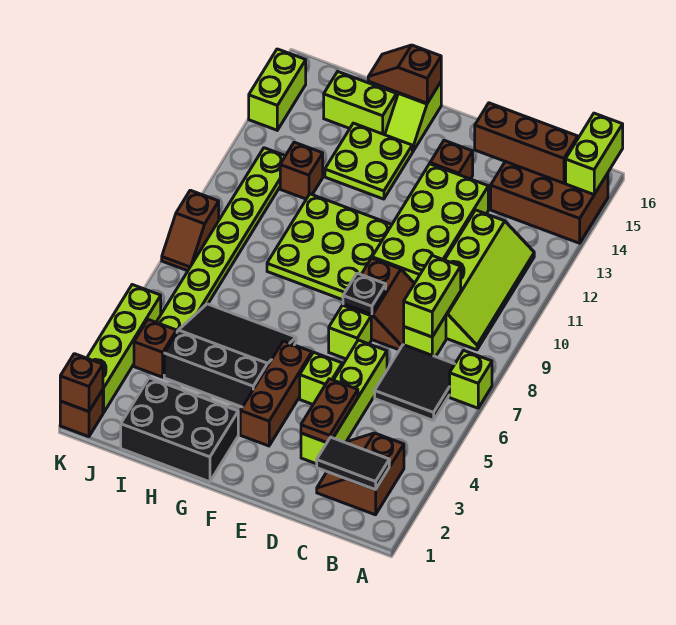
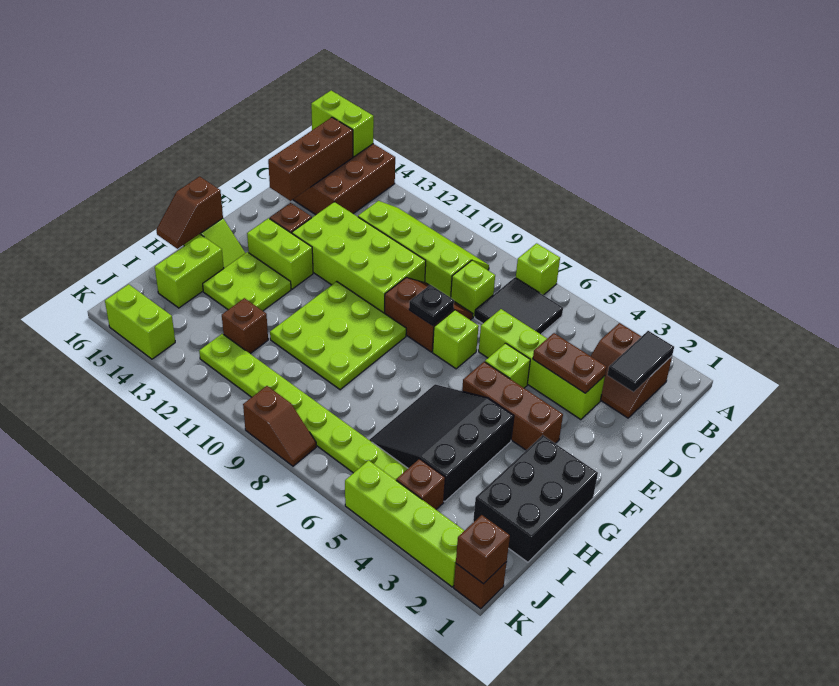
lime brick C8:C9 level 2 -> lime brick F13:F14 level 1

